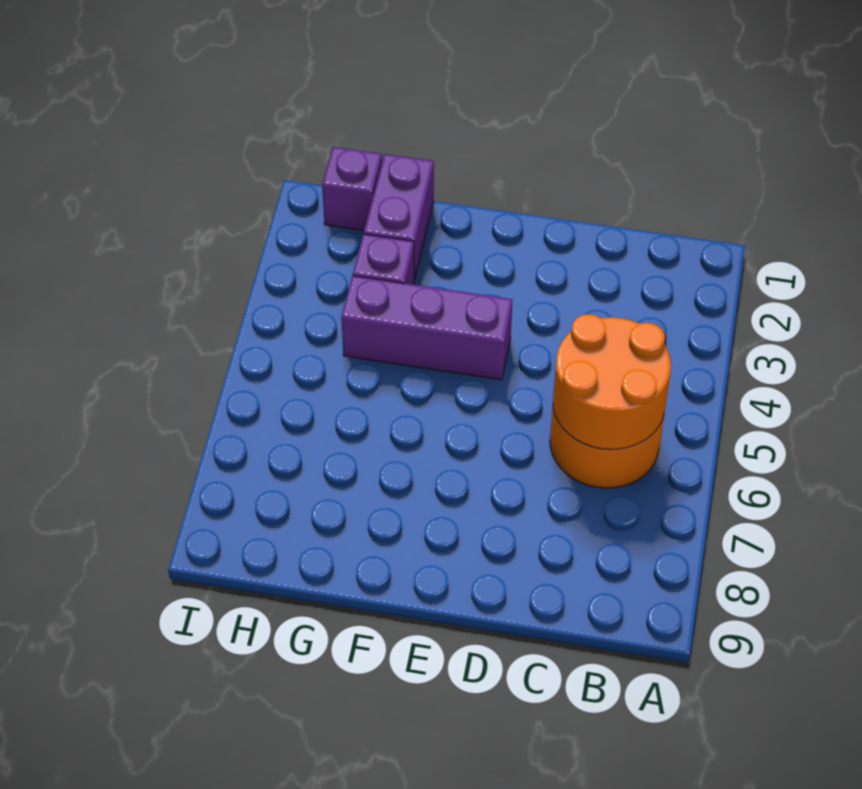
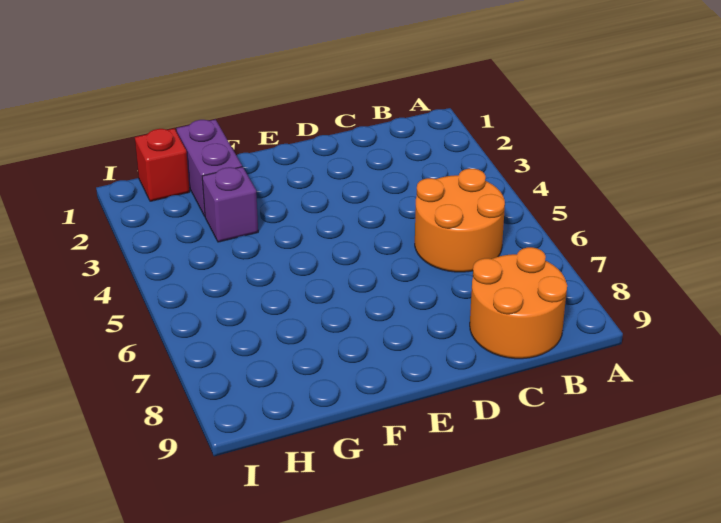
orange round brick B5:C6 level 2 -> orange round brick B8:C9 level 1
purple brick E4:G4 level 1 -> none
purple brick H1 level 1 -> red brick H1 level 1

